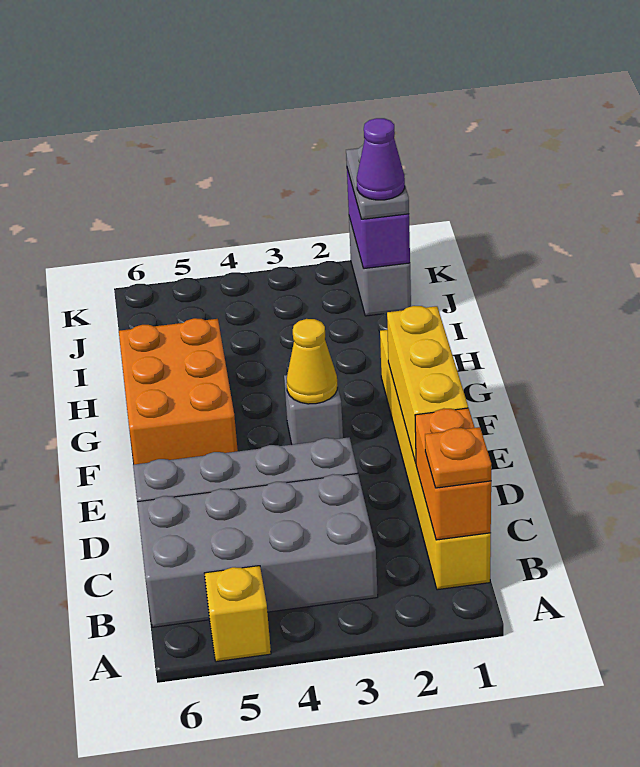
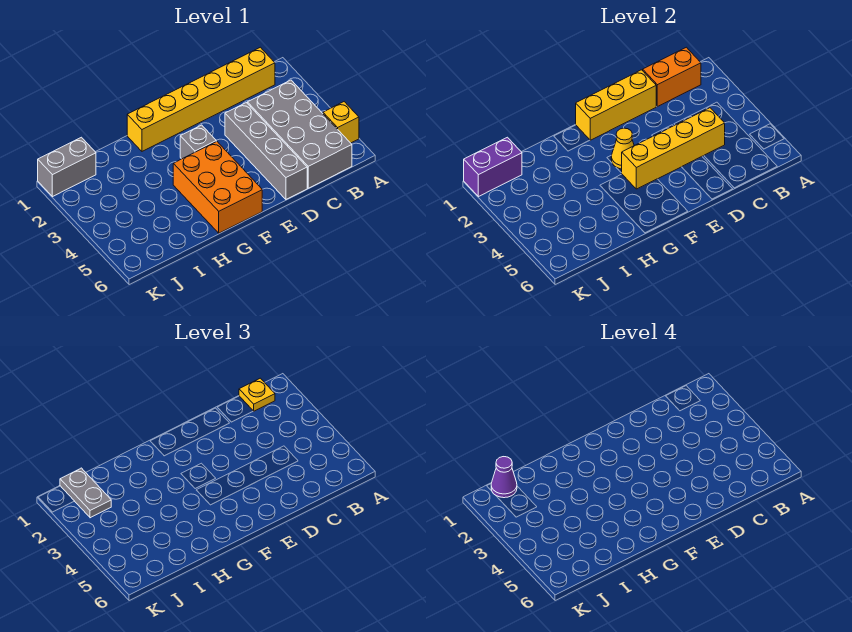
orange plate B1 level 3 -> yellow plate B1 level 3
none -> yellow brick C4:F4 level 2
orange brick F5:H6 level 1 -> orange brick F4:G6 level 1
grey plate J1:K1 level 3 -> grey plate J1:J2 level 3

